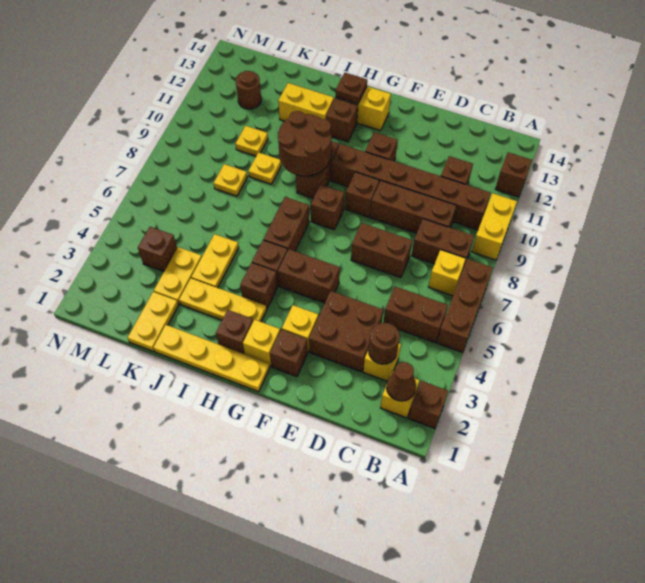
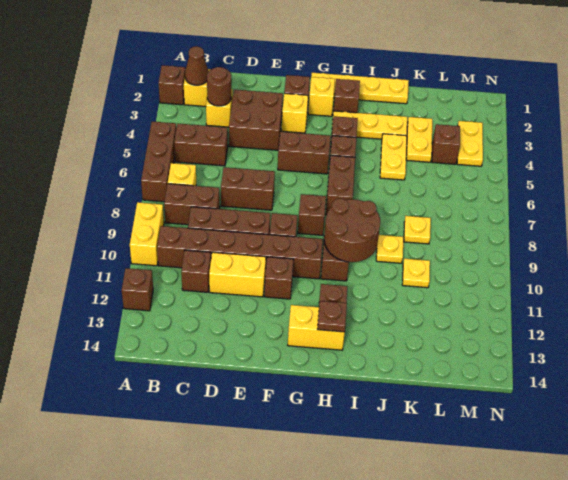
yellow brick I12:J12 level 1 -> yellow brick D11:E11 level 1
yellow plate K1:K2 level 1 -> yellow plate M3:M4 level 1
brown round brick L12 level 1 -> none

